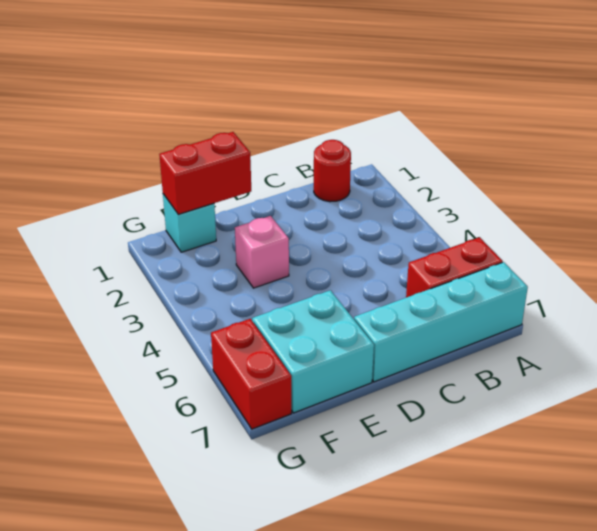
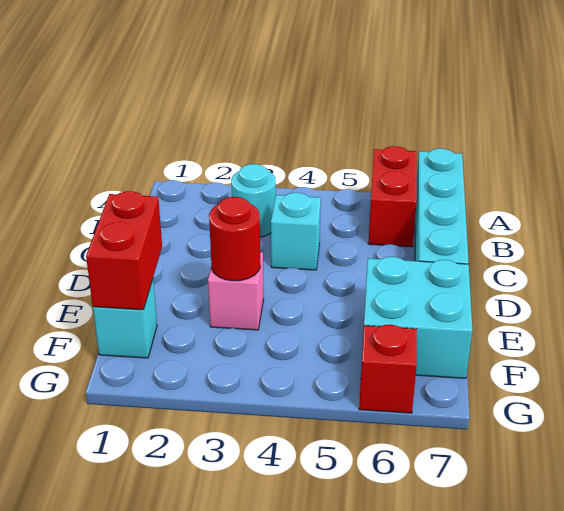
red round brick B1 level 1 -> red round brick E3 level 2
none -> cyan round brick B3 level 1
none -> cyan brick C4 level 1
red brick G6:G7 level 1 -> red brick G6 level 1

